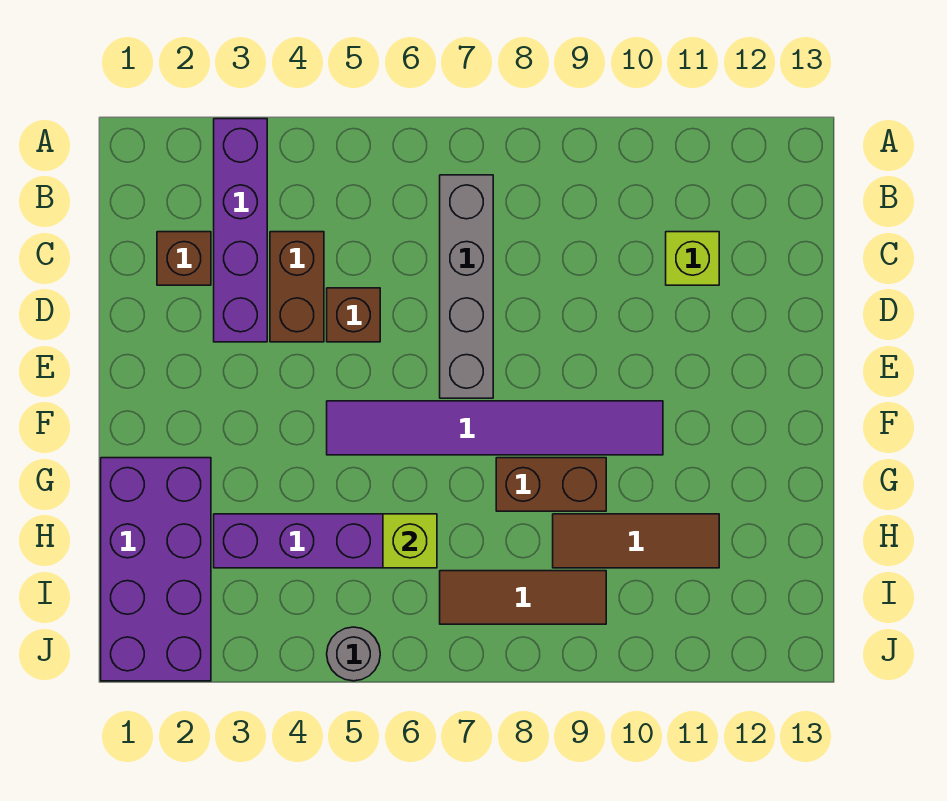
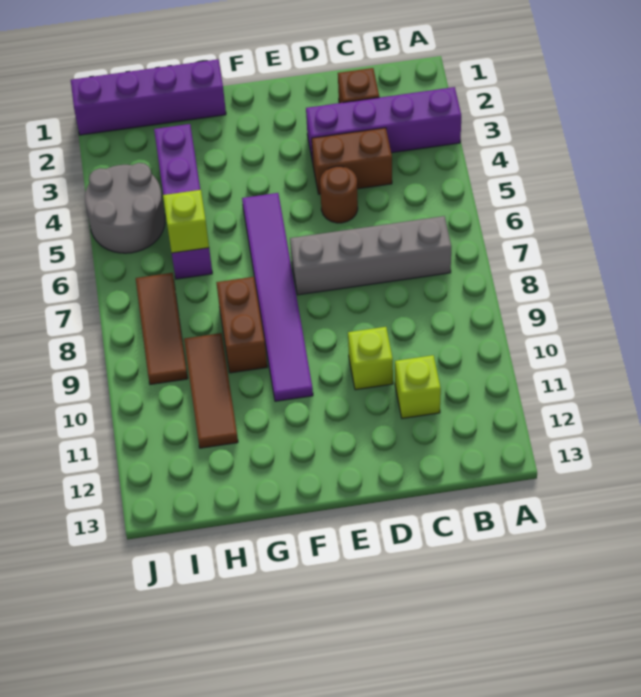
brown brick D5 level 1 -> brown round brick D5 level 1
none -> lime brick D10 level 1
purple brick G1:J2 level 1 -> purple brick G1:J1 level 1
grey round brick J5 level 1 -> grey round brick I4:J5 level 1

